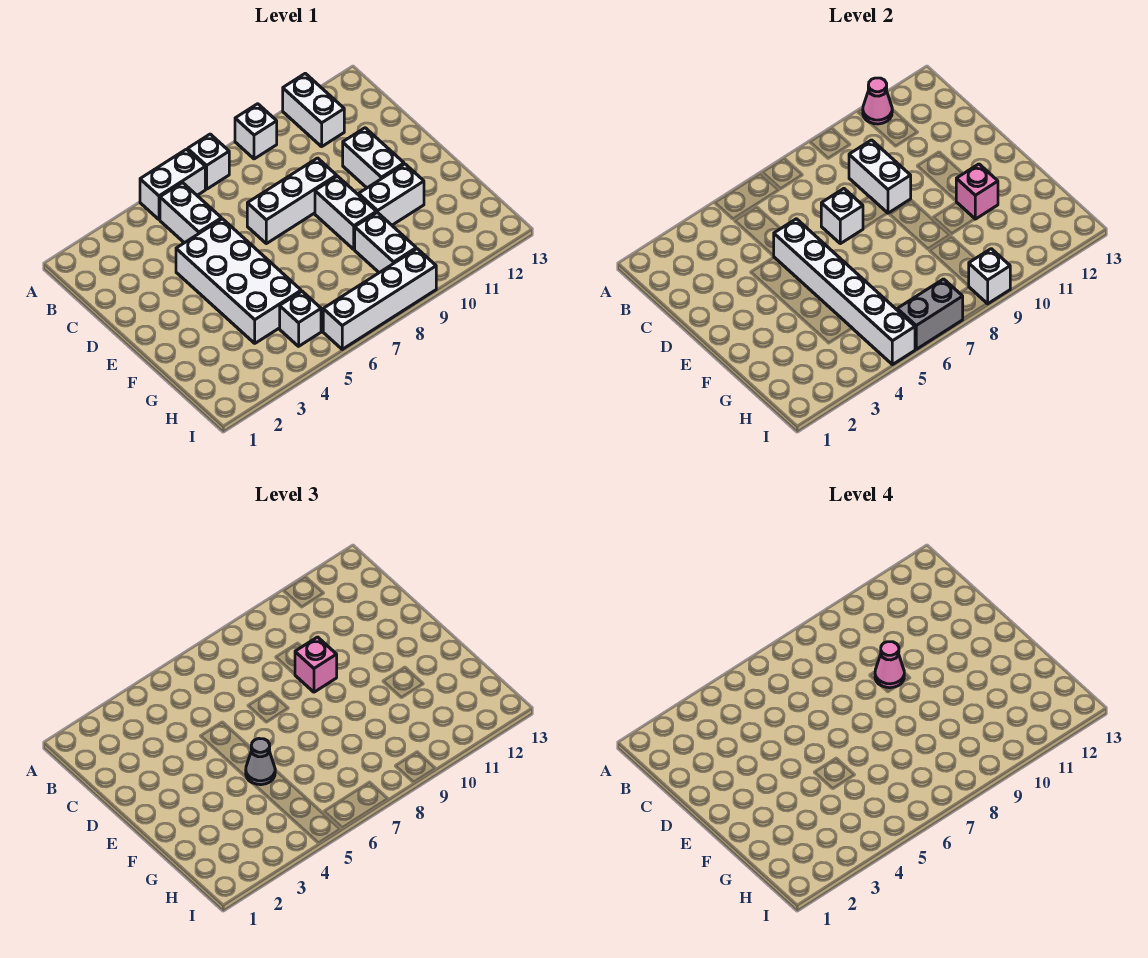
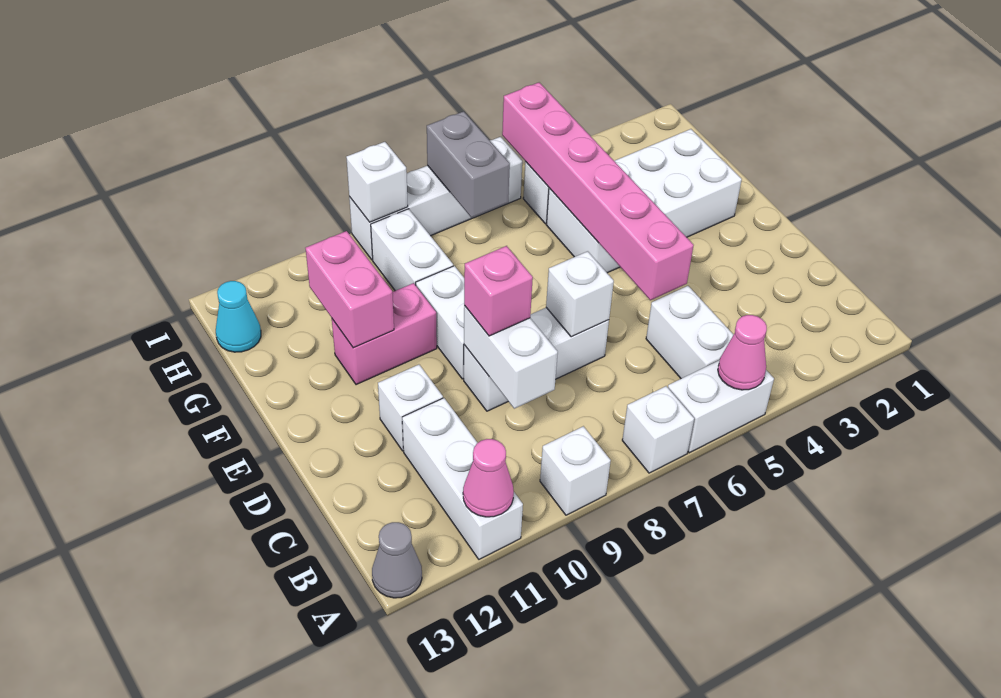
white brick A11:B11 level 1 -> white brick A11:C11 level 1
white brick D4:G5 level 1 -> white brick F2:G5 level 1
white brick D5:I5 level 2 -> pink brick D5:I5 level 2
pink cone D9 level 4 -> pink cone A5 level 2
white brick D11:E11 level 1 -> white brick D11 level 1
grey cone F5 level 3 -> grey cone A13 level 1
white brick F10:F11 level 1 -> pink brick F10:F11 level 1
pink brick F11 level 2 -> pink brick F11:G11 level 2
none -> cyan cone H13 level 1
grey brick I6:I7 level 2 -> grey brick H7:I7 level 2

